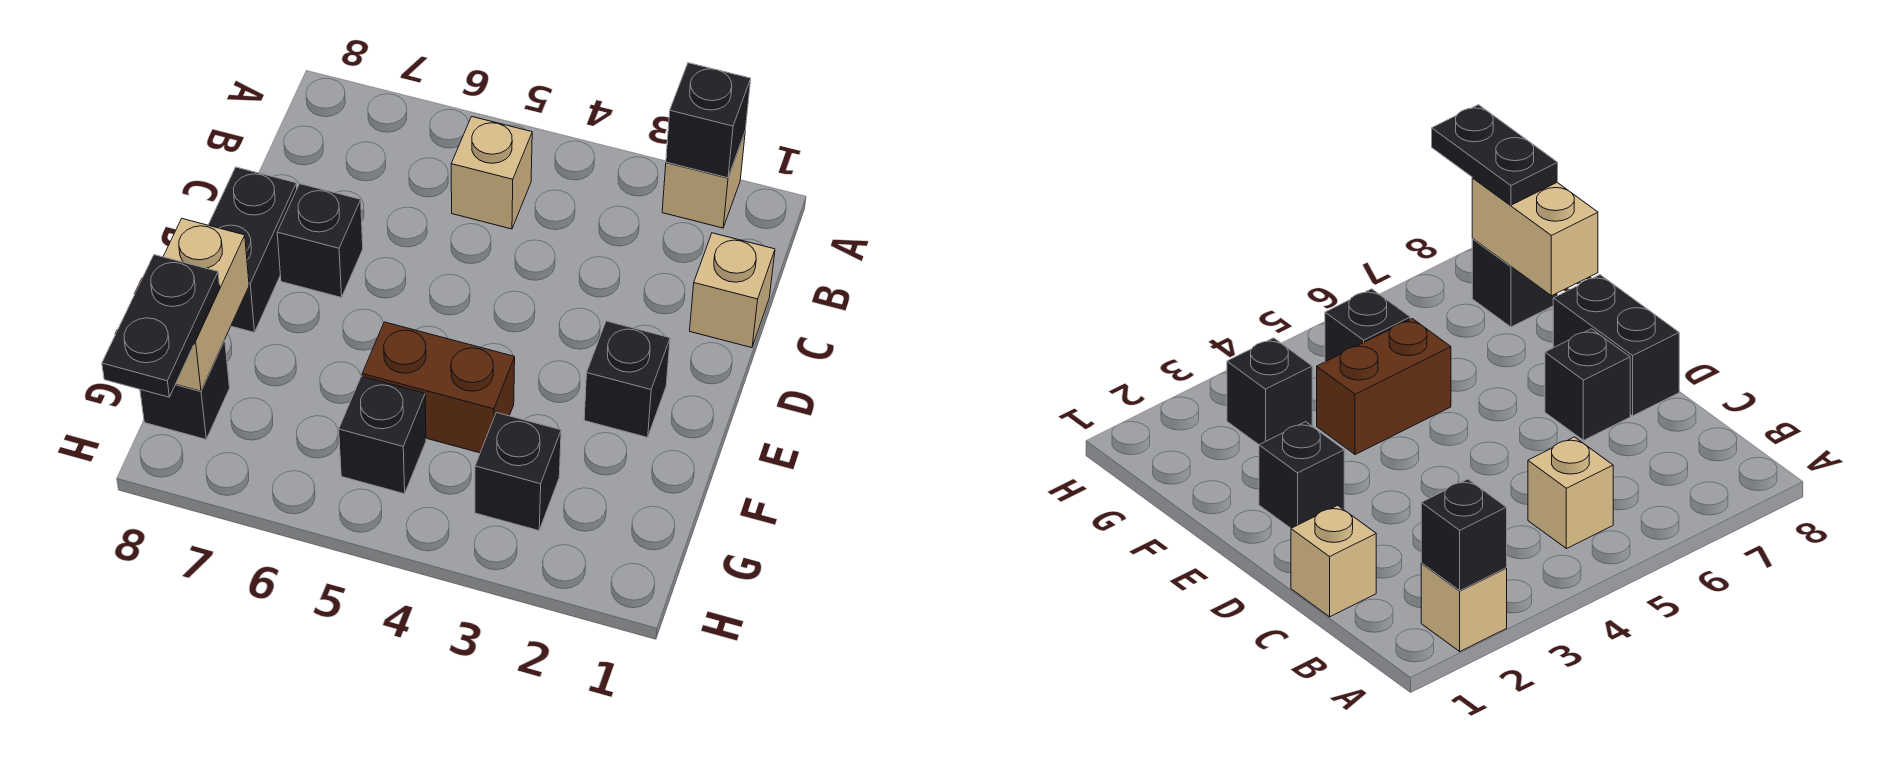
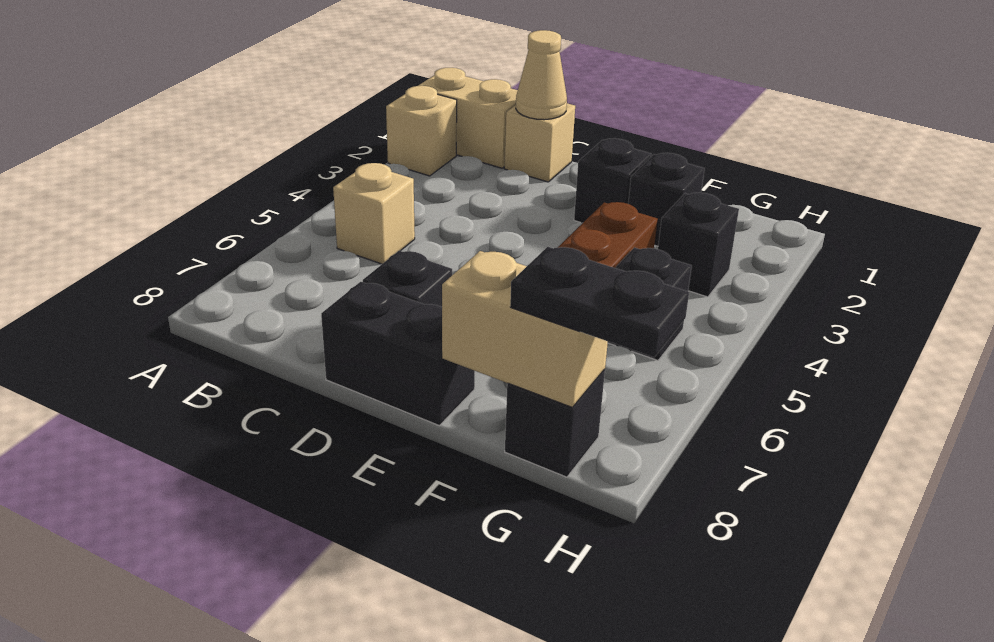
none -> tan brick A1:B1 level 1
black brick A2 level 2 -> black brick F2 level 1
none -> tan cone C1 level 2

